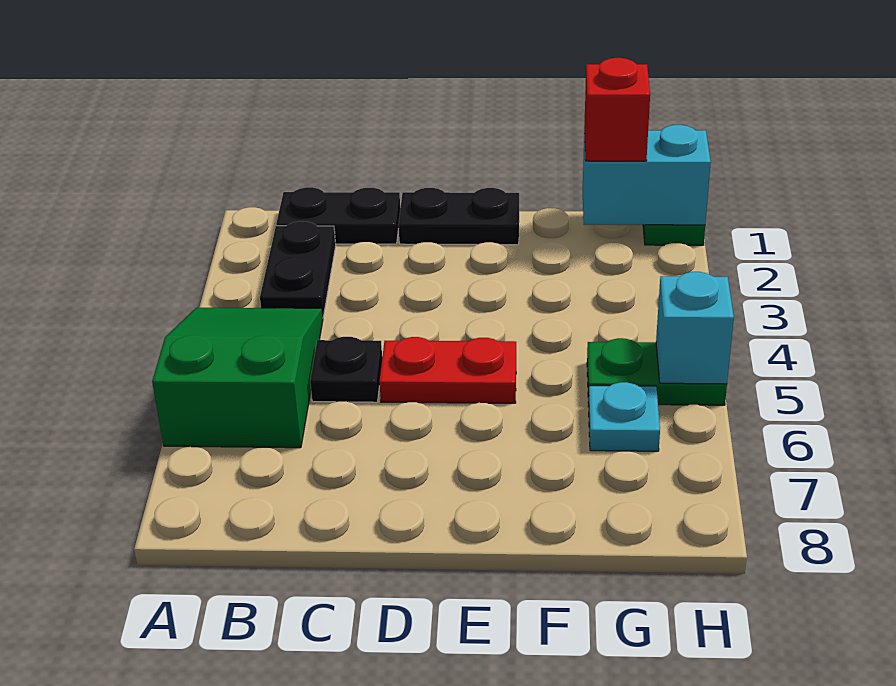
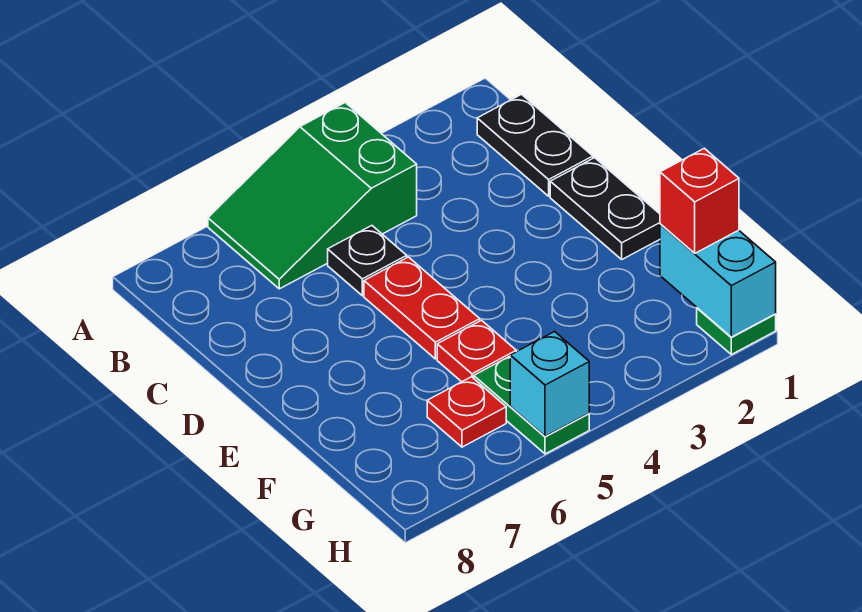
green slope A4:B6 level 1 top 6 -> green slope A4:B6 level 1 top 4
black plate B2:B3 level 1 -> none
none -> red plate F5 level 1
cyan plate G6 level 1 -> red plate G6 level 1

